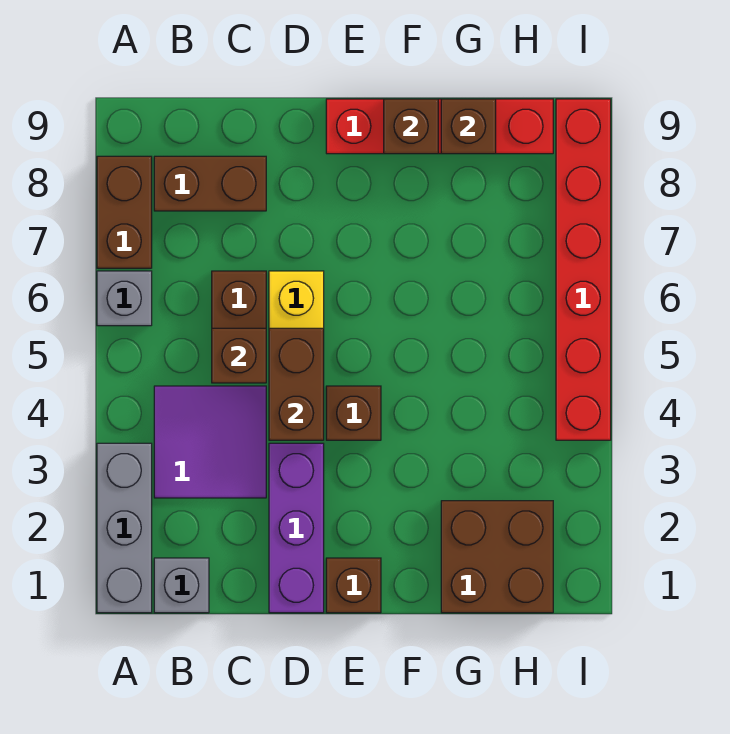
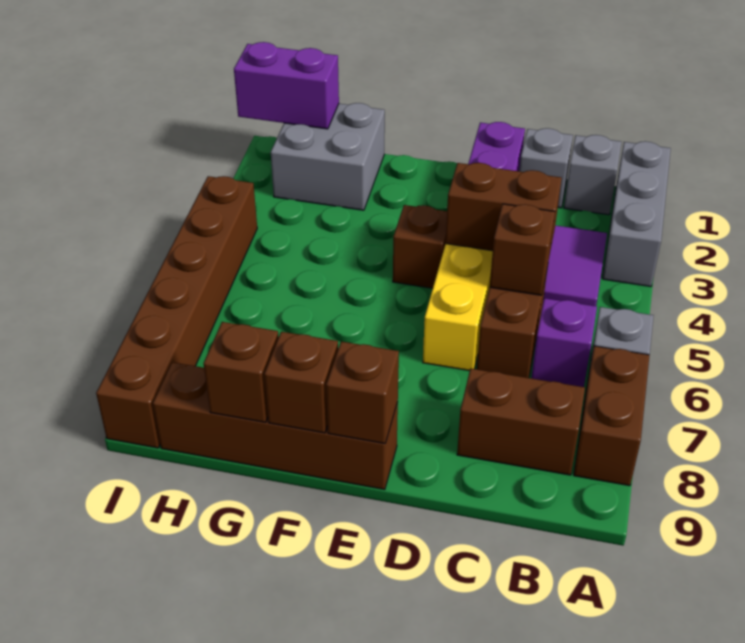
none -> purple brick B6 level 1
none -> grey brick C1 level 1
brown brick D4:D5 level 2 -> brown brick C4:D4 level 2
brown brick E1 level 1 -> brown brick E9 level 2
red brick E9:H9 level 1 -> brown brick E9:H9 level 1
brown brick G1:H2 level 1 -> grey brick G1:H2 level 1
none -> purple brick H1:I1 level 2
red brick I4:I9 level 1 -> brown brick I4:I9 level 1

